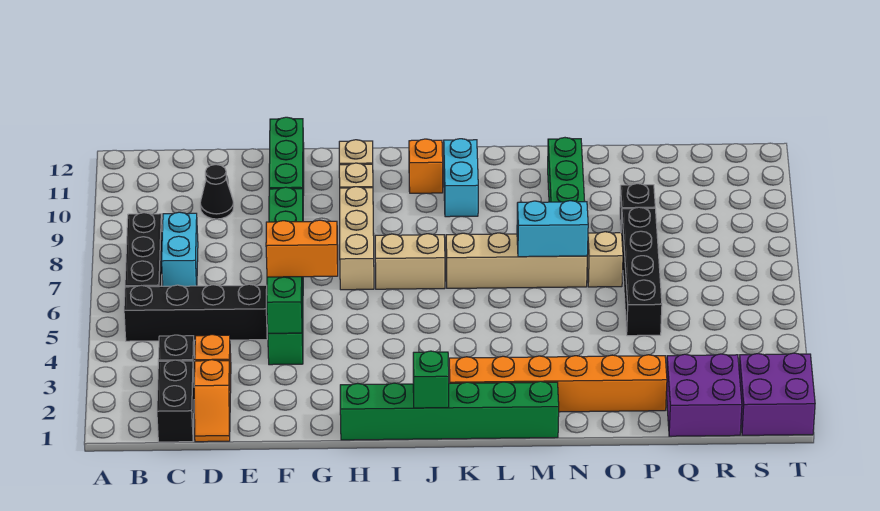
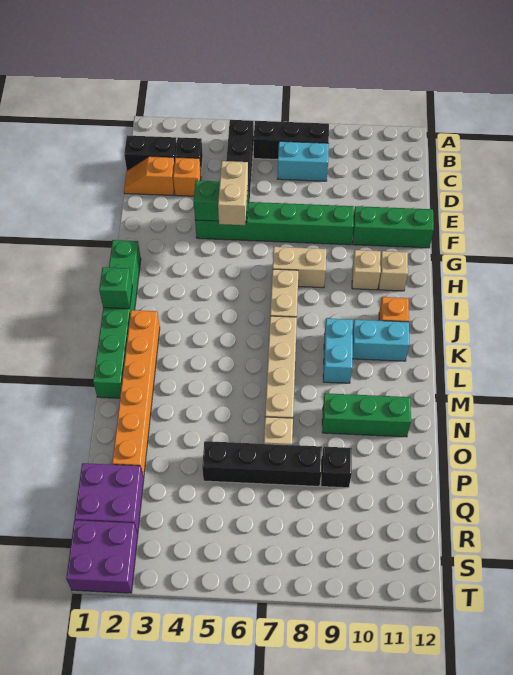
black cone D10 level 1 -> none
orange brick F5:G5 level 3 -> tan brick F5:G5 level 3
tan brick H7:H9 level 1 -> tan brick H7:H8 level 1
cyan brick M7:N7 level 2 -> cyan brick K9:L9 level 1

